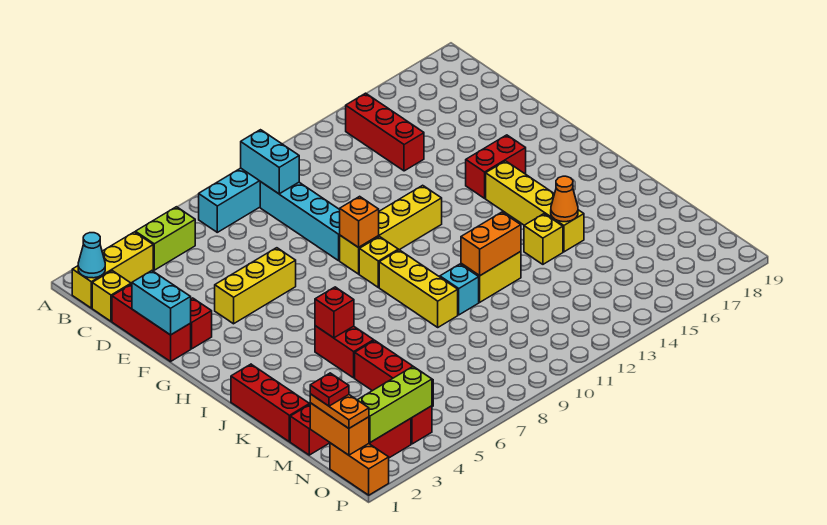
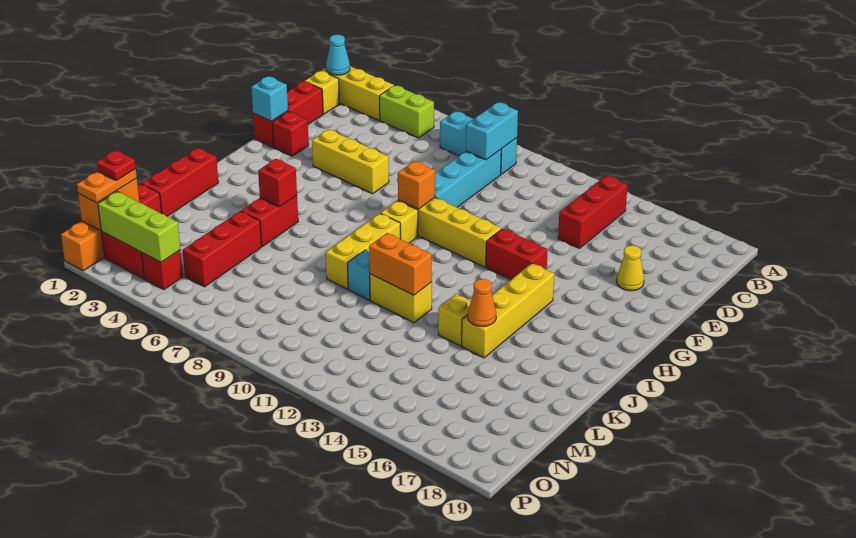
cyan brick E1:F1 level 2 -> cyan brick F1 level 2
none -> yellow cone E17 level 1
red brick G15:G16 level 1 -> red brick G13:G14 level 1

